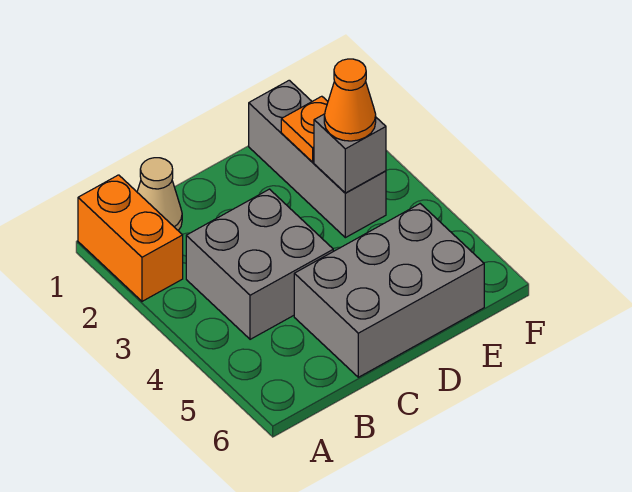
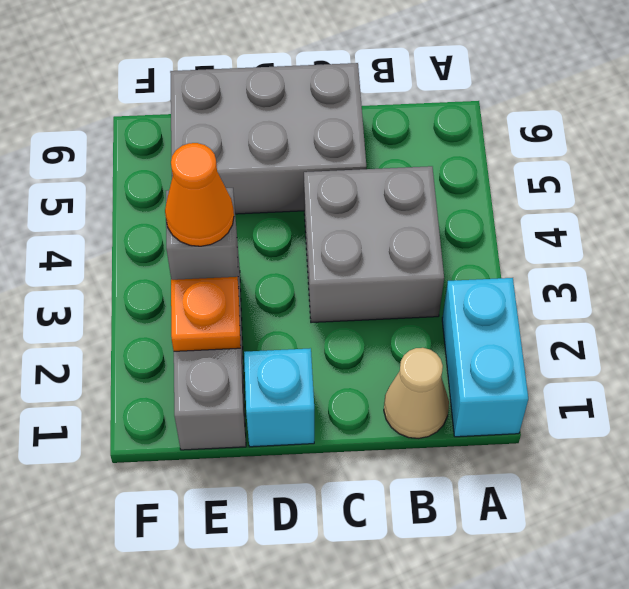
orange brick A1:A2 level 1 -> cyan brick A1:A2 level 1
none -> cyan brick D1 level 1

